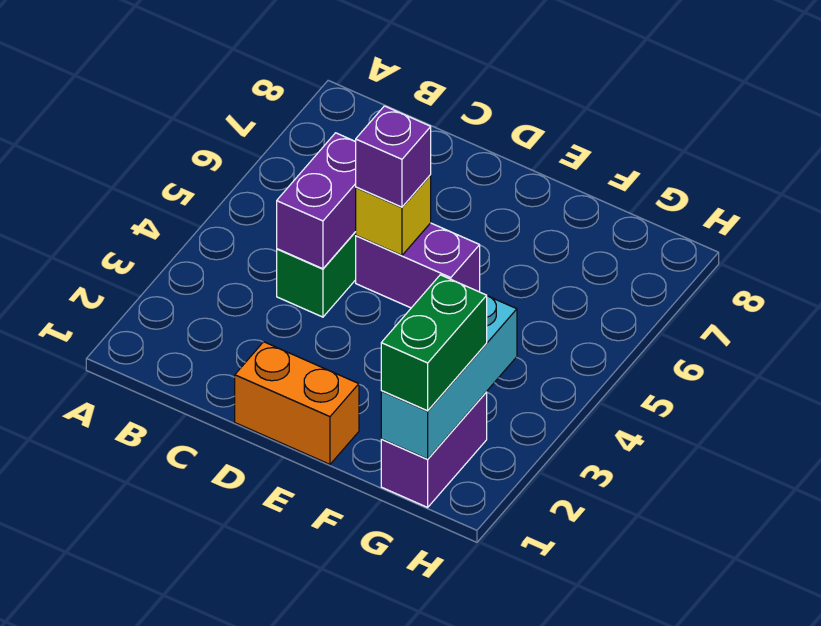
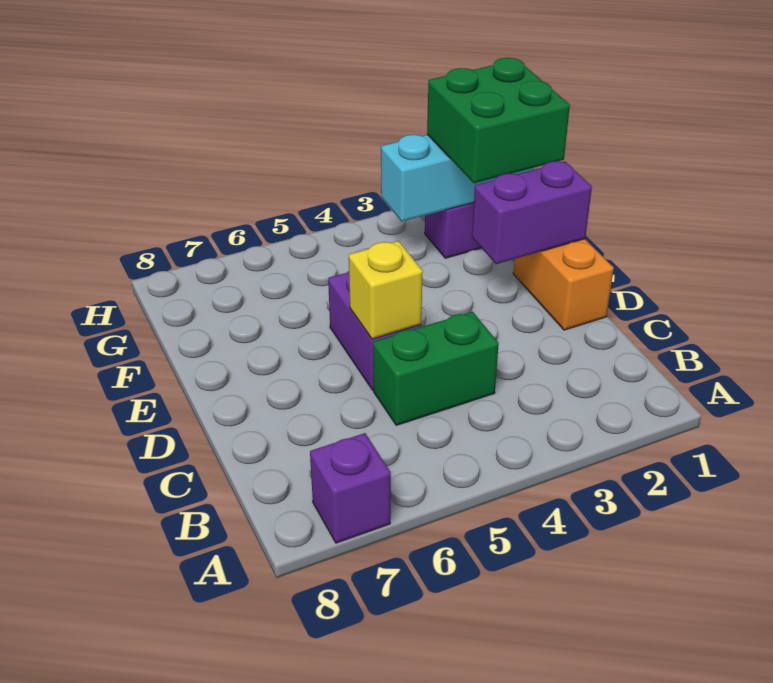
purple brick C4:C5 level 2 -> purple brick E1:E2 level 2
purple brick D5 level 3 -> purple brick A7 level 1
green brick G1:G2 level 3 -> green brick F1:G2 level 3

